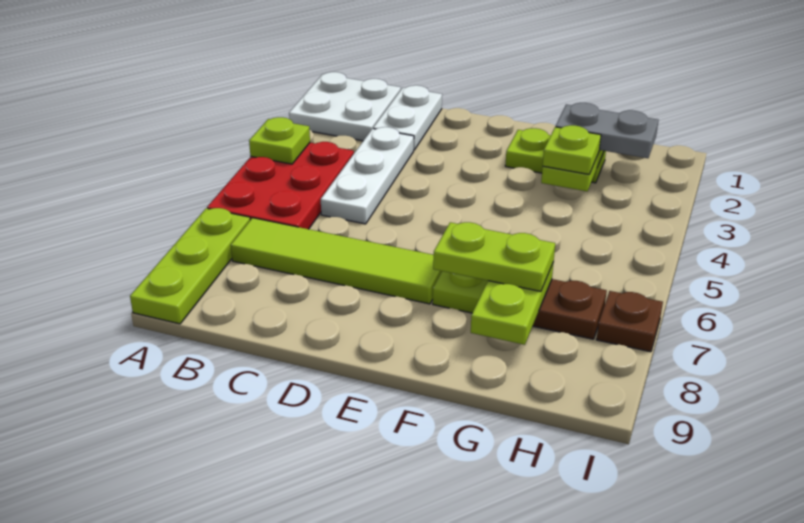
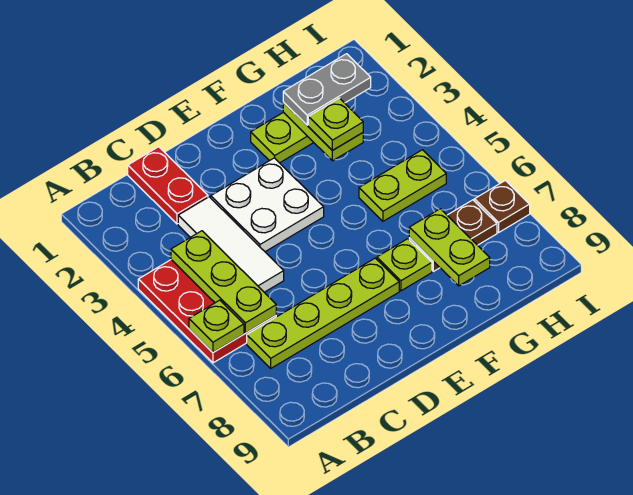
white plate A1:B2 level 1 -> white plate D3:E4 level 1
lime plate A4 level 2 -> lime plate A6 level 2
lime plate A7:A9 level 1 -> lime plate B4:B6 level 2
lime tile B7:E7 level 1 -> lime plate B7:E7 level 1
white plate C1:C2 level 1 -> red plate C1:C2 level 1
white plate C3:C5 level 1 -> white tile C3:C5 level 1
lime plate F7:G7 level 3 -> lime plate G5:H5 level 1

